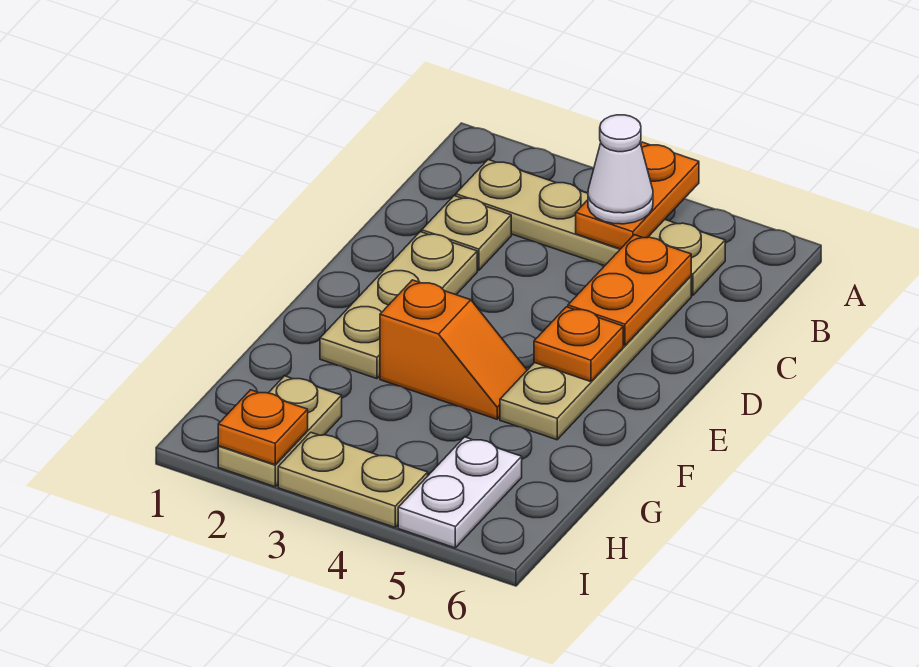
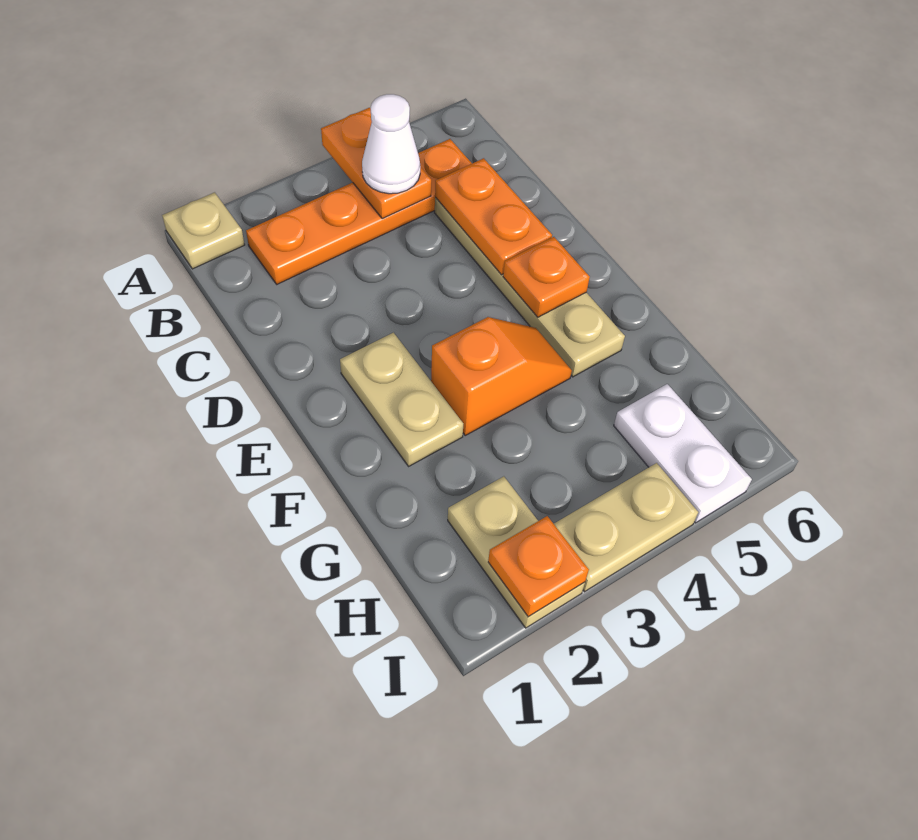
tan plate B2:B5 level 1 -> orange plate B2:B5 level 1
tan plate C2 level 1 -> tan plate A1 level 1
tan plate D2:F2 level 1 -> tan plate E2:F2 level 1

